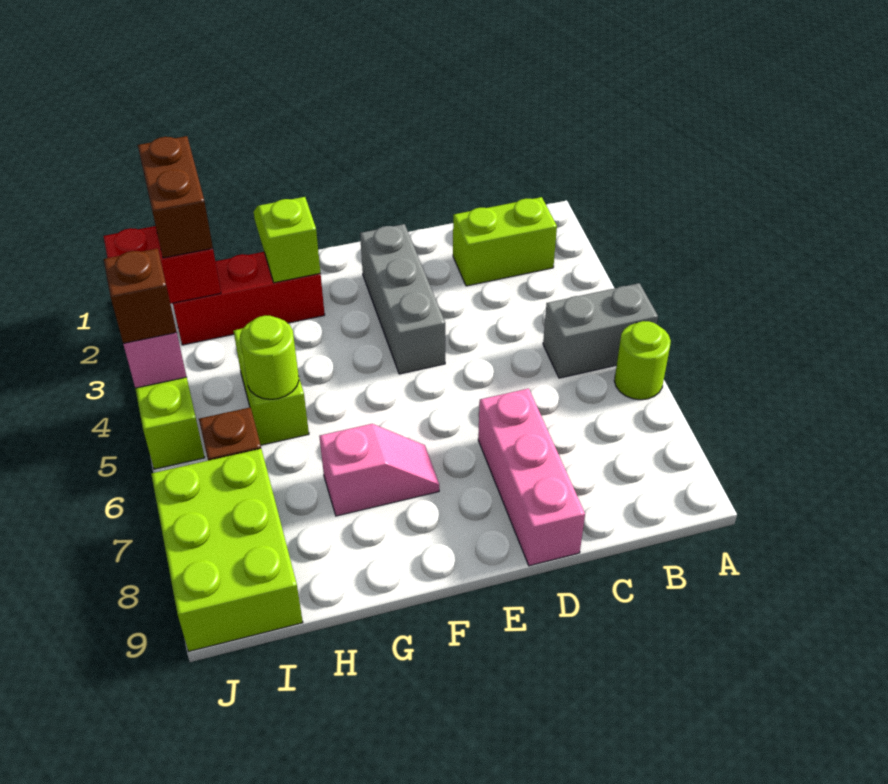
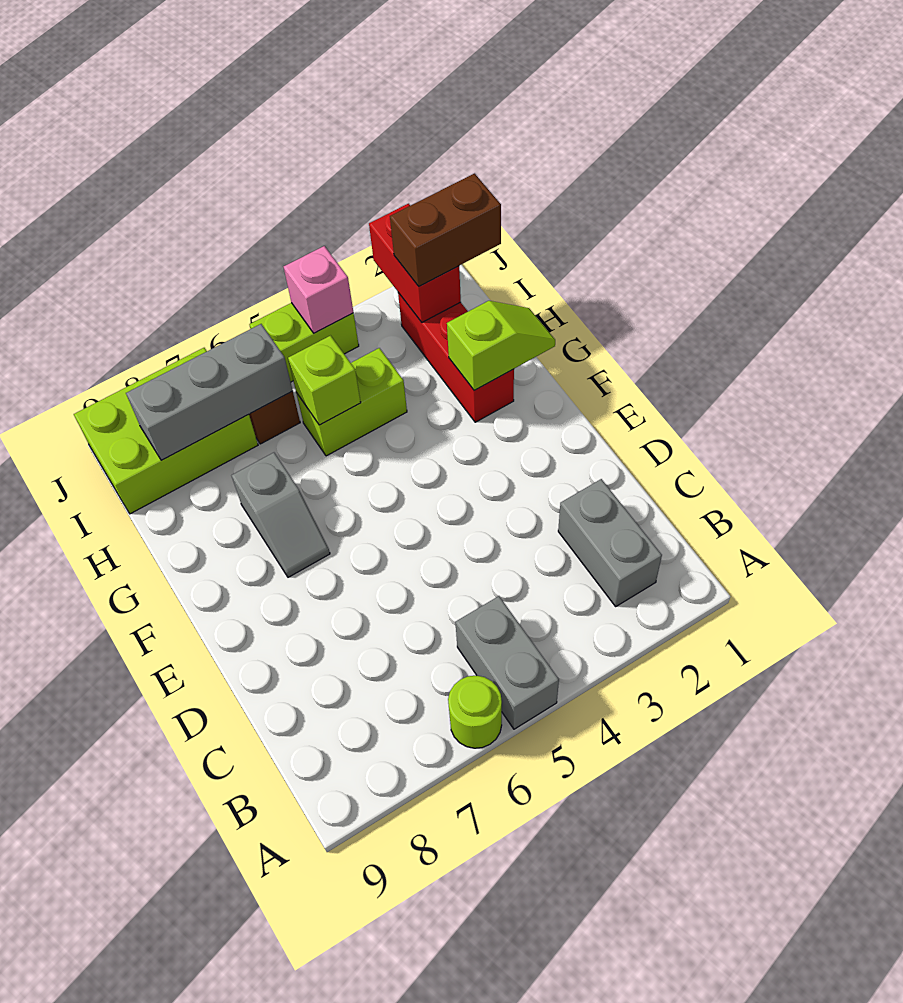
lime brick B2:C2 level 1 -> grey brick B2:C2 level 1
pink brick D7:D9 level 1 -> none
grey brick E2:E4 level 1 -> grey brick I6:I8 level 2
pink slope F7:G7 level 1 top G -> grey slope F7:G7 level 1 top G
lime round brick H5 level 2 -> lime brick H5 level 2
brown brick J4 level 3 -> none

